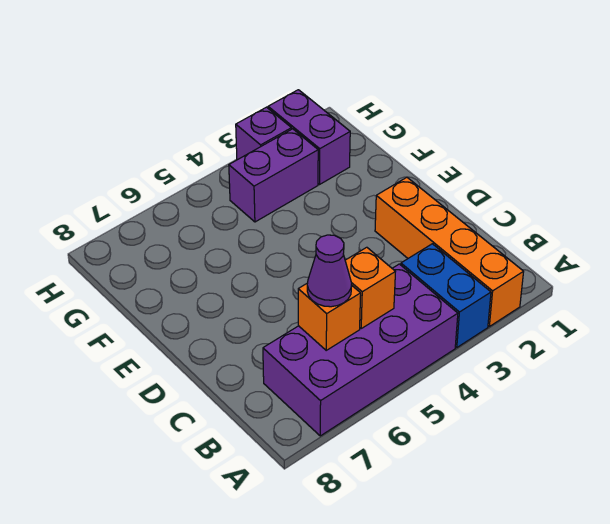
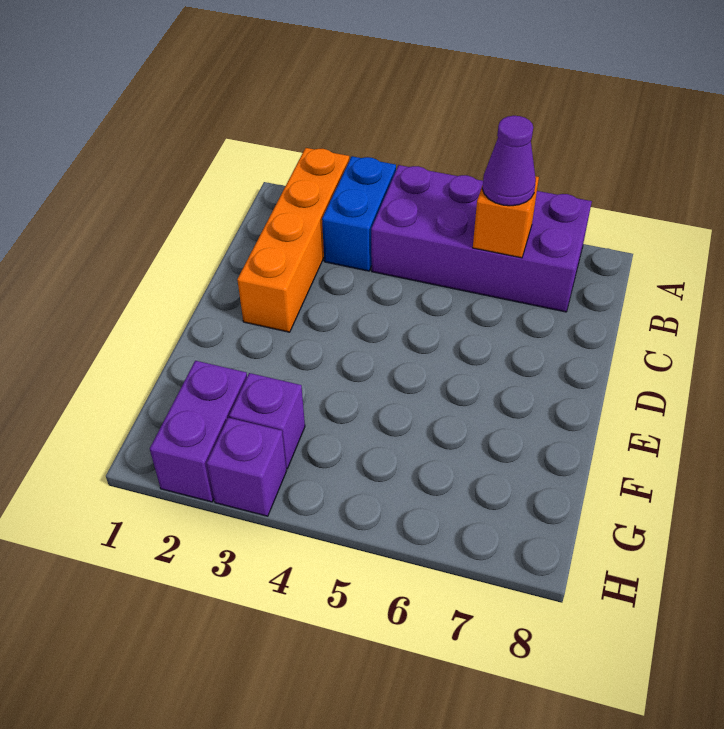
orange brick B5 level 2 -> none
purple brick G3:G4 level 1 -> purple brick G3 level 1

